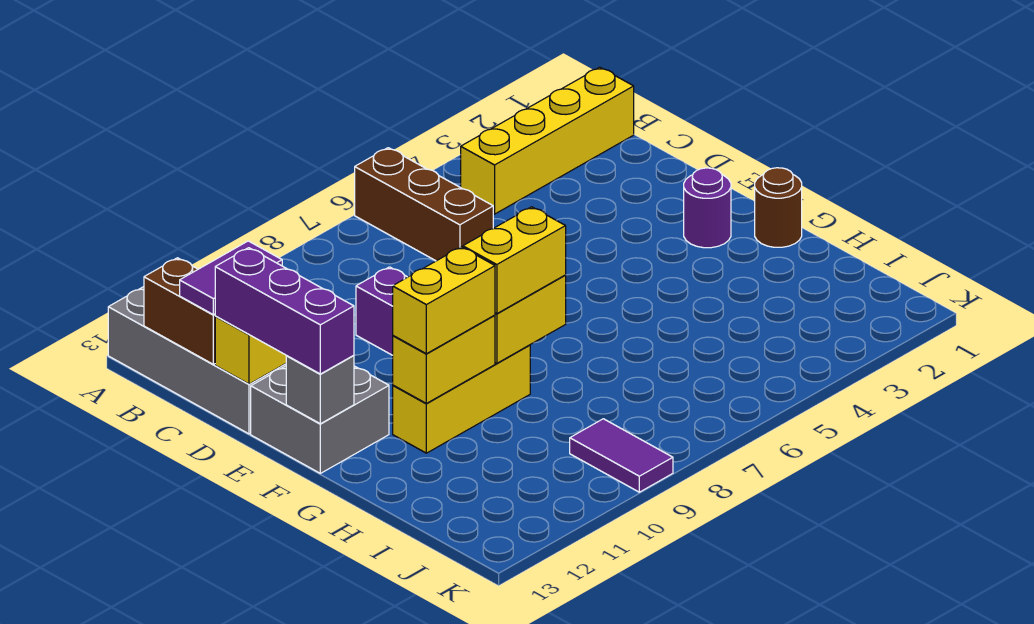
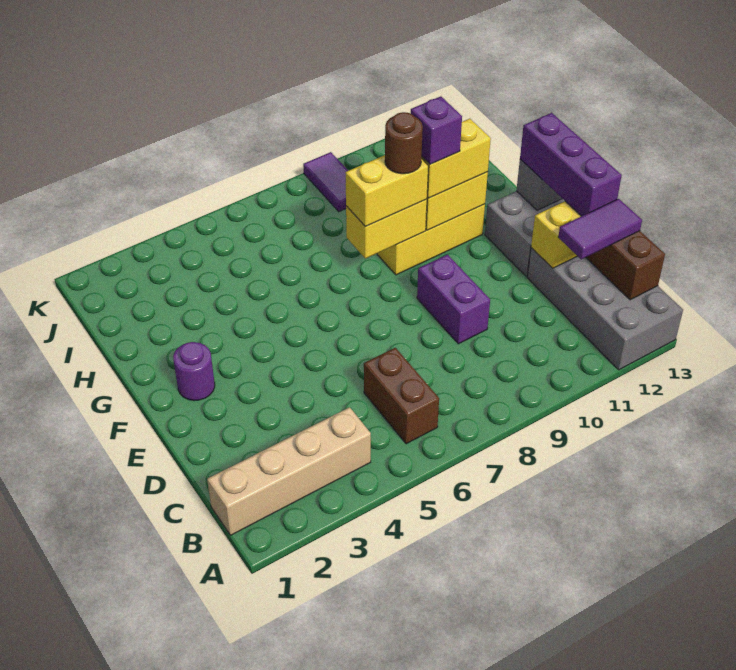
brown brick A6:C6 level 1 -> brown brick B6:C6 level 1
yellow brick B1:B4 level 1 -> tan brick B1:B4 level 1
brown round brick G1 level 1 -> brown round brick G9 level 4
none -> purple brick G10 level 4

